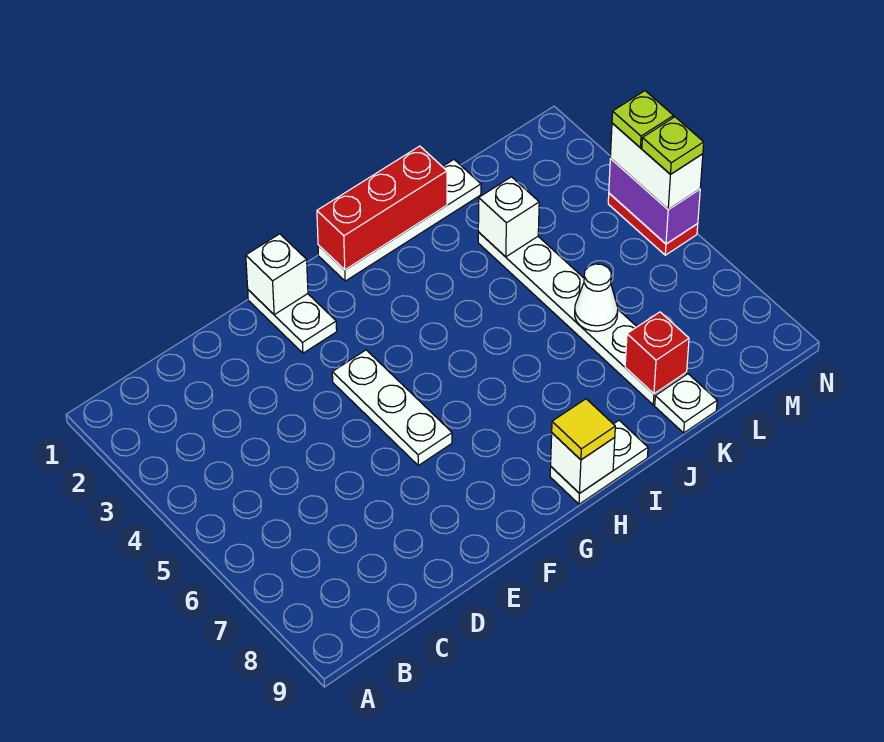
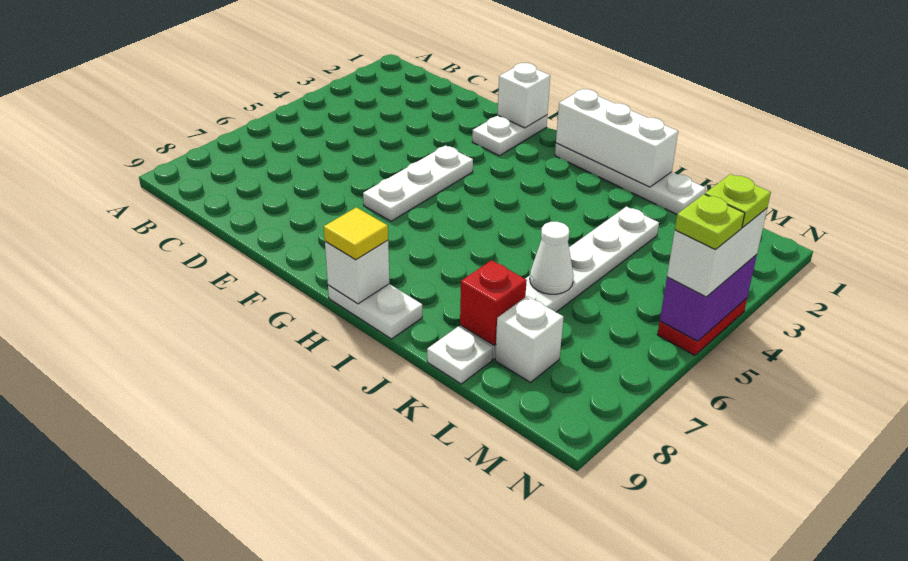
red brick H1:J1 level 2 -> white brick H1:J1 level 2
white brick K3 level 2 -> white brick L8 level 1

